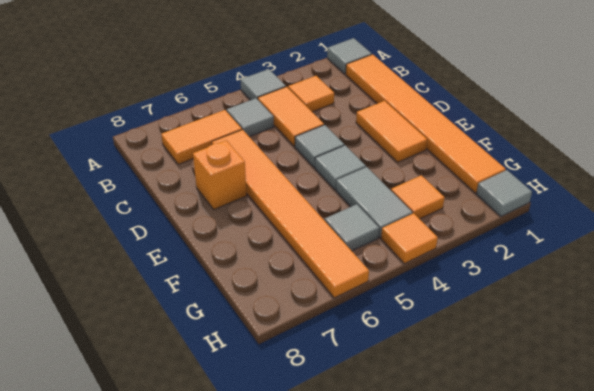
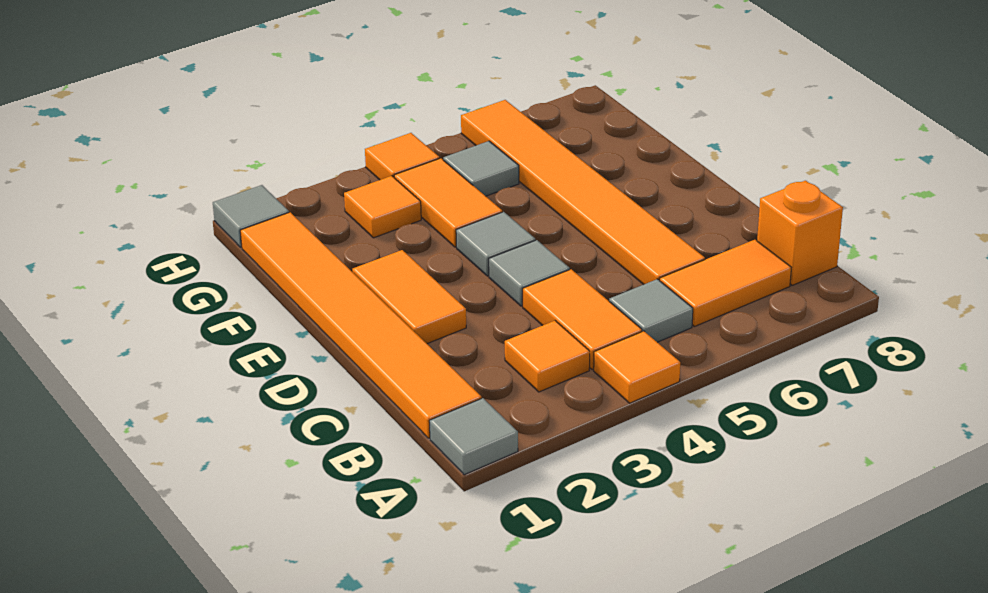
grey tile A4 level 1 -> orange tile A4 level 1
orange brick D7 level 1 -> orange brick B8 level 1
grey tile F4:G4 level 1 -> orange tile F4:G4 level 1

